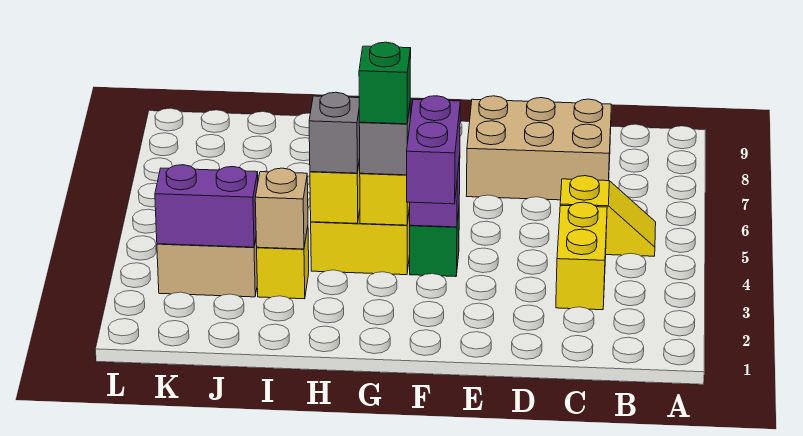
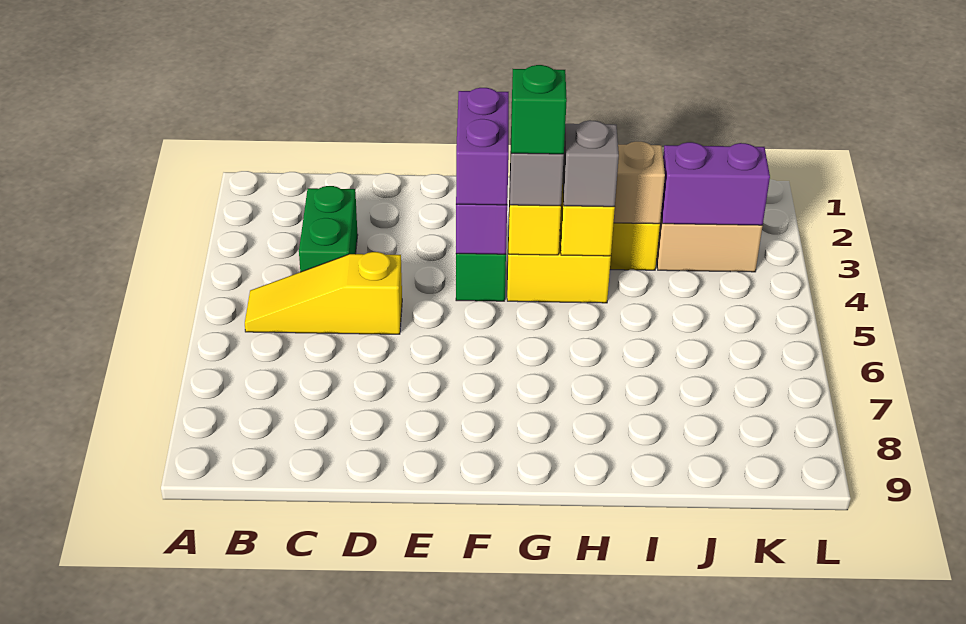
yellow slope B5:C5 level 1 top C -> yellow slope B5:D5 level 1 top D
yellow brick C3:C4 level 1 -> green brick C3:C4 level 1
tan brick C7:E8 level 1 -> none

